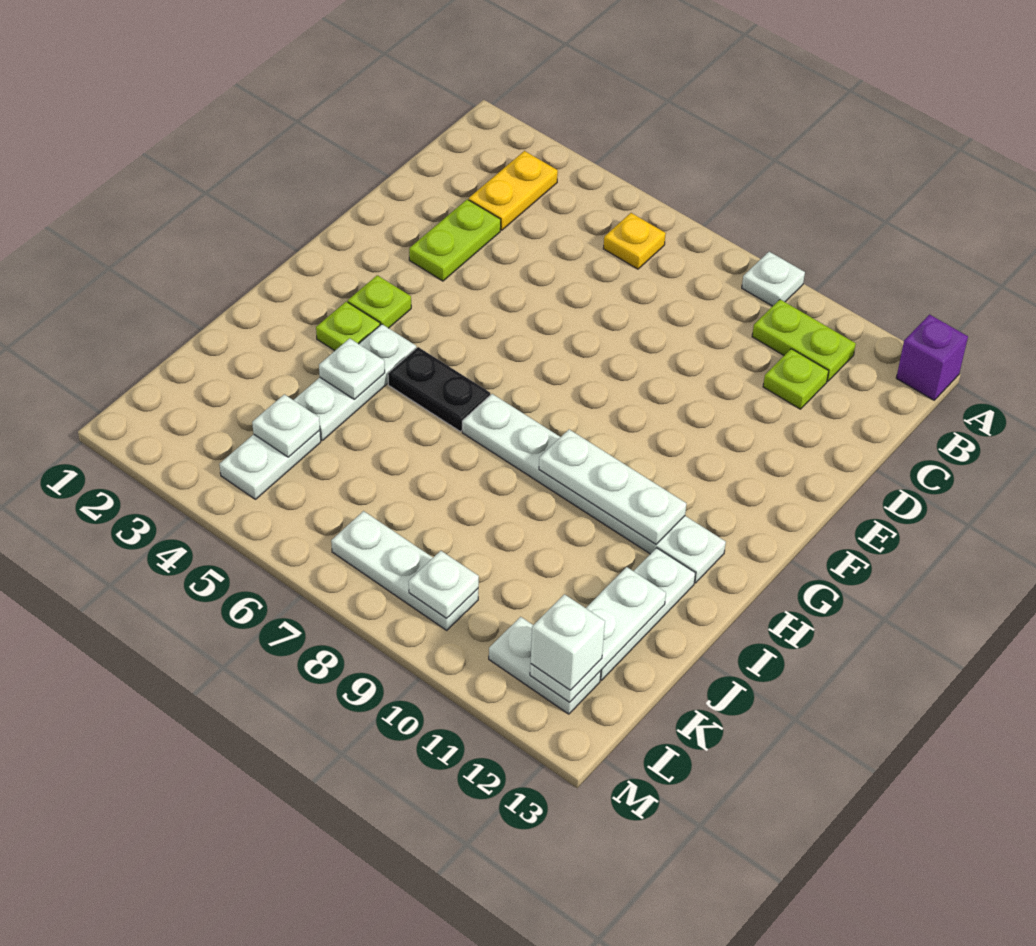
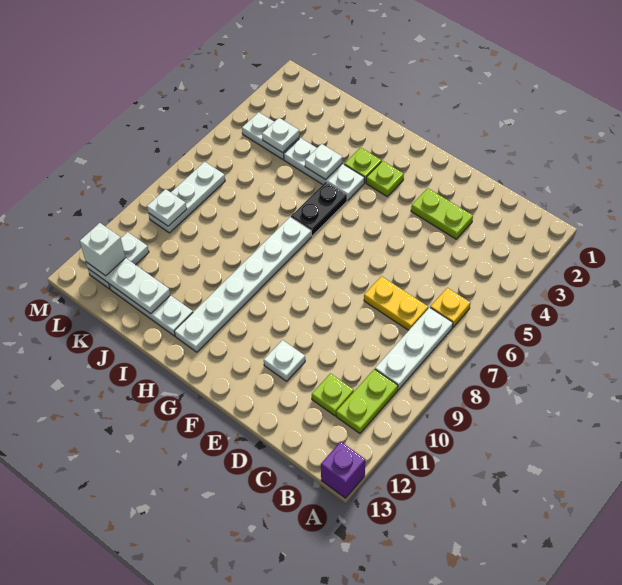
white plate A9 level 1 -> white plate E11 level 1
yellow plate B3:C3 level 1 -> yellow plate C7:D7 level 1
white plate H9:H11 level 2 -> white plate B7:B9 level 1

